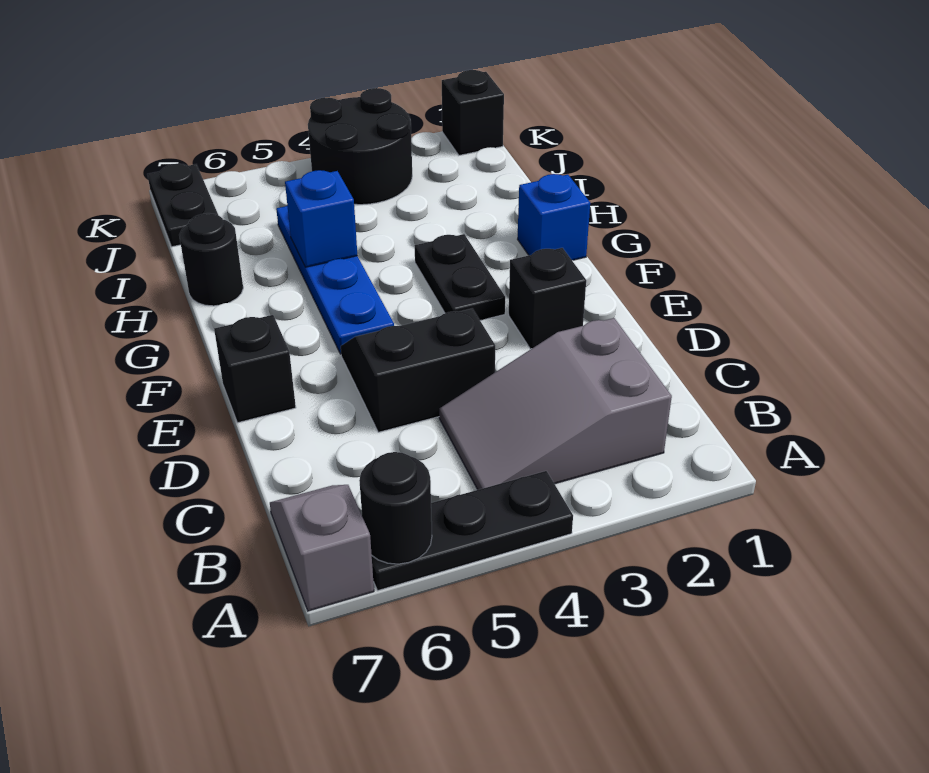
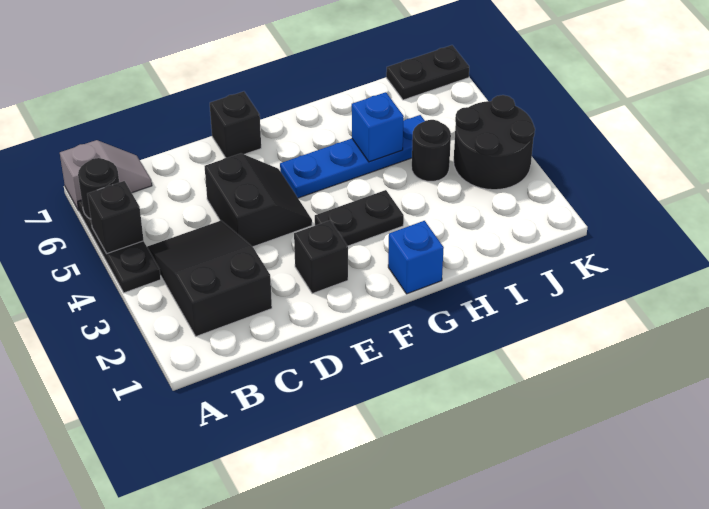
grey slope B2:C4 level 1 top 2 -> black slope B2:C4 level 1 top 2
black round brick H7 level 1 -> black round brick I4 level 1
black brick K1 level 1 -> black brick A5 level 2

